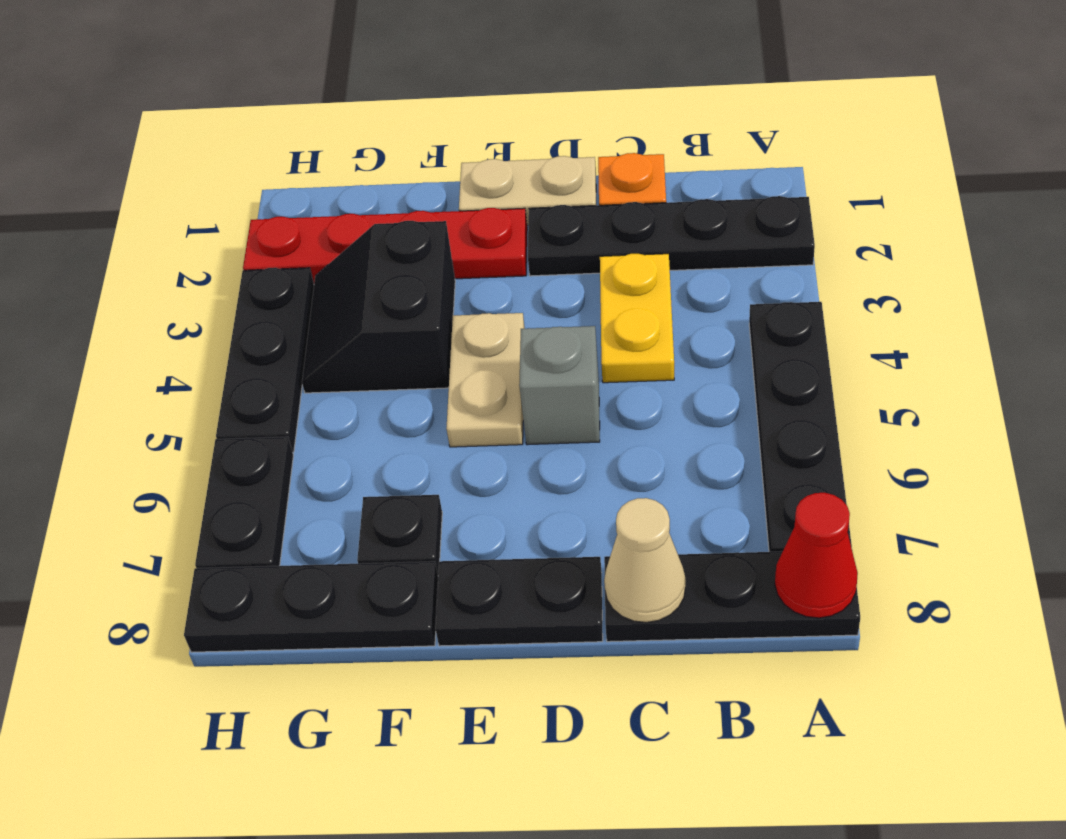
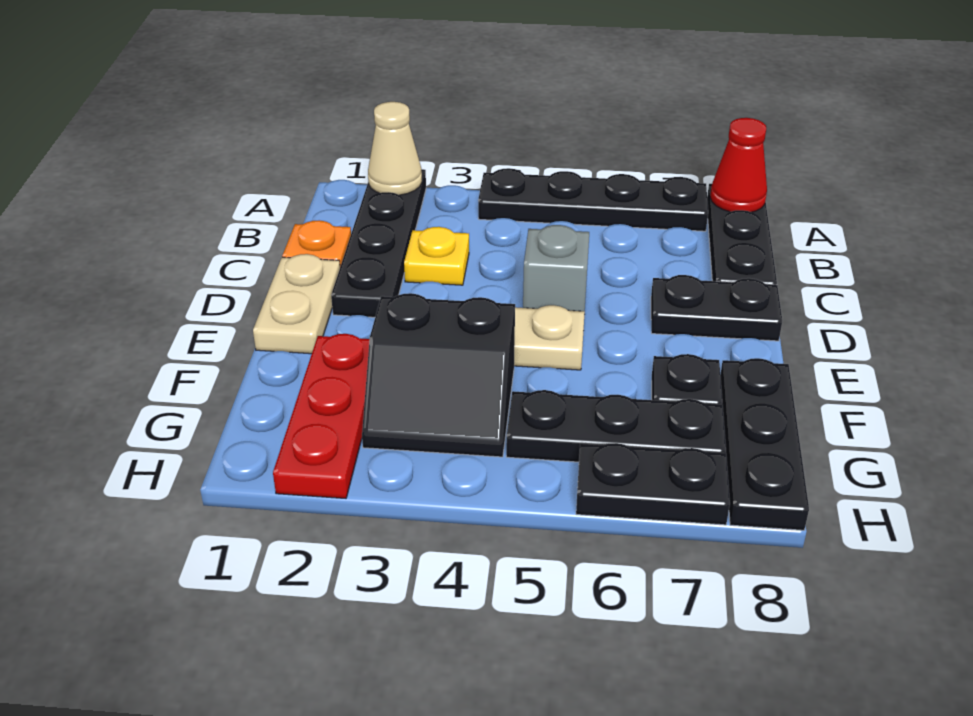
yellow plate C3:C4 level 1 -> yellow plate C3 level 1
tan cone C8 level 2 -> tan cone A2 level 2
black plate D8:E8 level 1 -> black plate D7:D8 level 1
red plate E2:H2 level 1 -> red plate F2:H2 level 1
black plate H3:H5 level 1 -> black plate G5:G7 level 1

